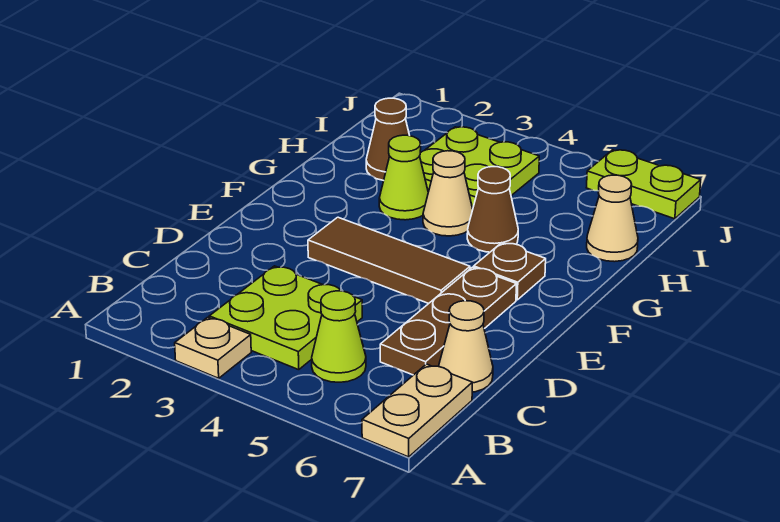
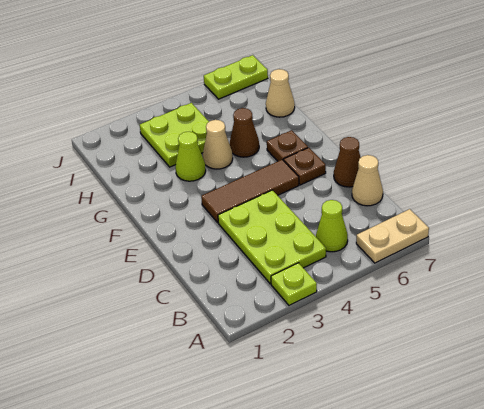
tan plate A3 level 1 -> lime plate A3 level 1
tan plate A7:B7 level 1 -> tan plate A6:A7 level 1
lime plate B3:C4 level 1 -> lime plate B3:D4 level 1
brown plate C6:E6 level 1 -> brown plate E6 level 1
brown cone H2 level 1 -> brown cone D7 level 1

